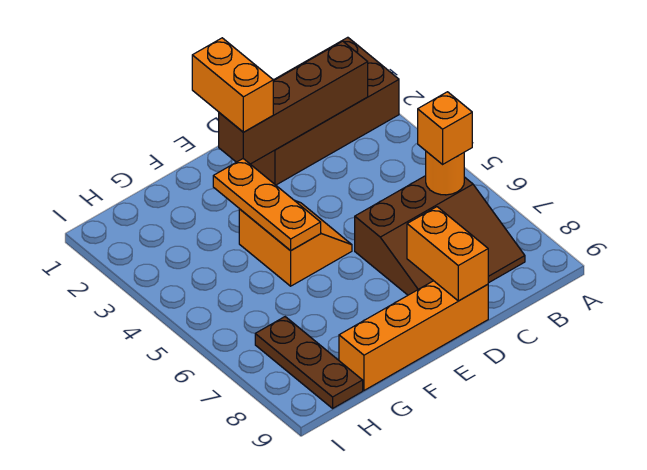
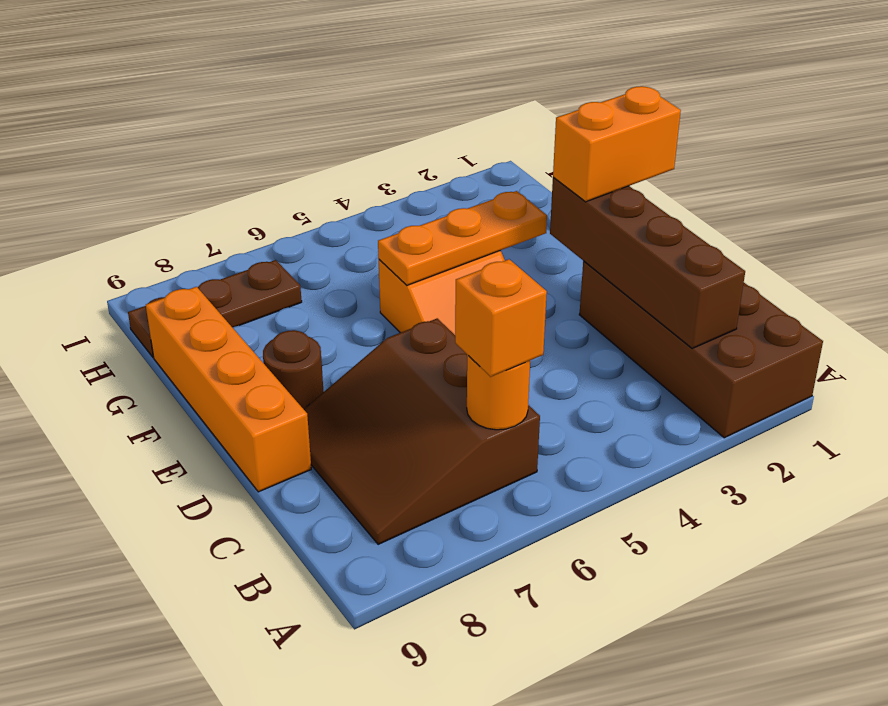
orange brick D8:D9 level 2 -> none
none -> brown round brick E8 level 1

